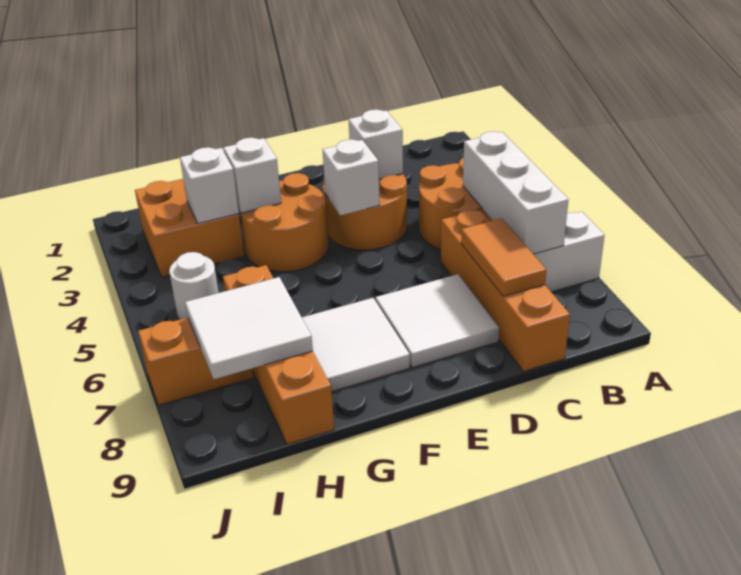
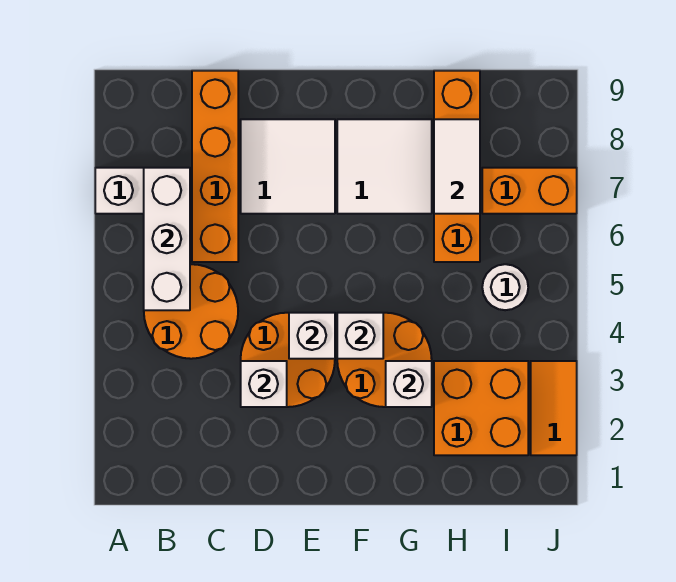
orange tile C7:C8 level 2 -> orange tile J2:J3 level 1
white brick H3 level 2 -> white brick F4 level 2
white tile H7:I8 level 2 -> white tile H7:H8 level 2

